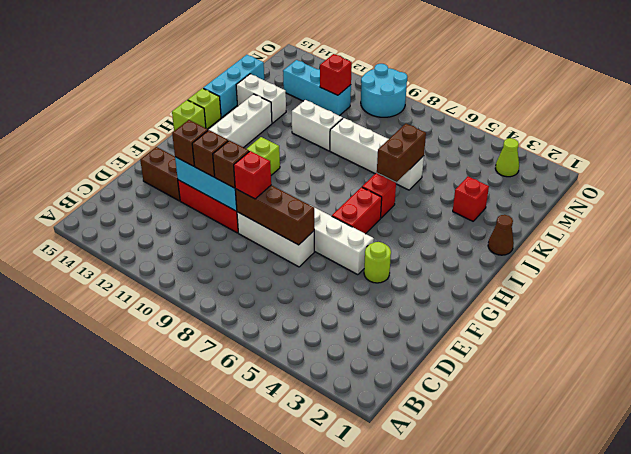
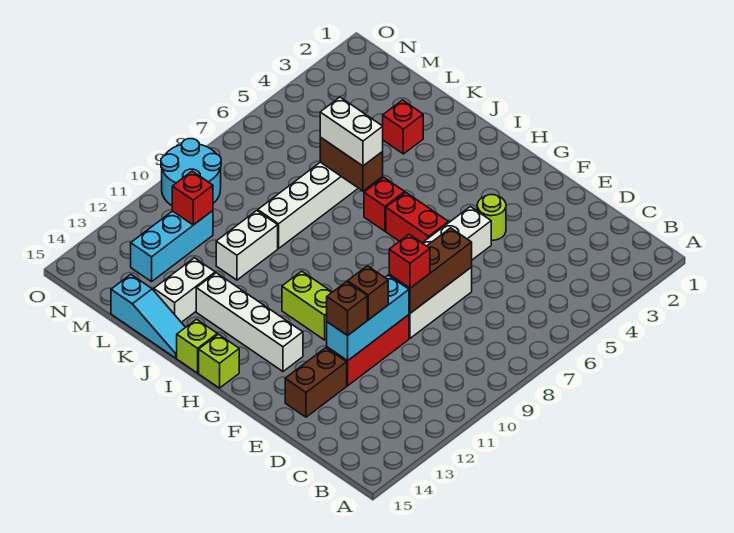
brown brick E10 level 3 -> none
brown cone J1 level 1 -> none
none -> white brick J6:K6 level 3
cyan brick J15:L15 level 1 -> cyan slope J15:L15 level 1 top L
lime cone N3 level 1 -> none

